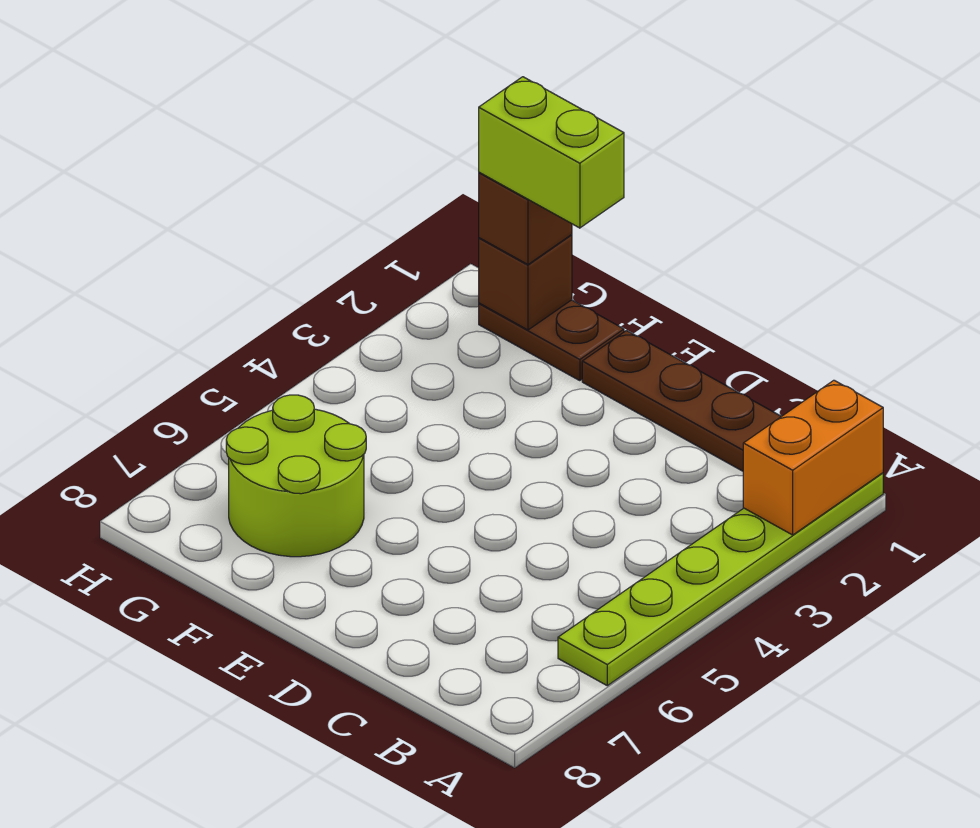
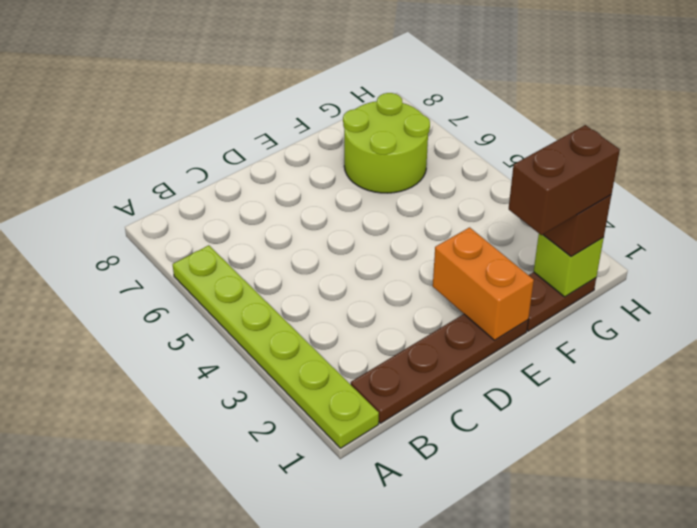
orange brick A1:A2 level 2 -> orange brick E1:E2 level 2
lime brick F1:G1 level 4 -> brown brick F1:G1 level 4
brown brick G1 level 2 -> lime brick G1 level 2

